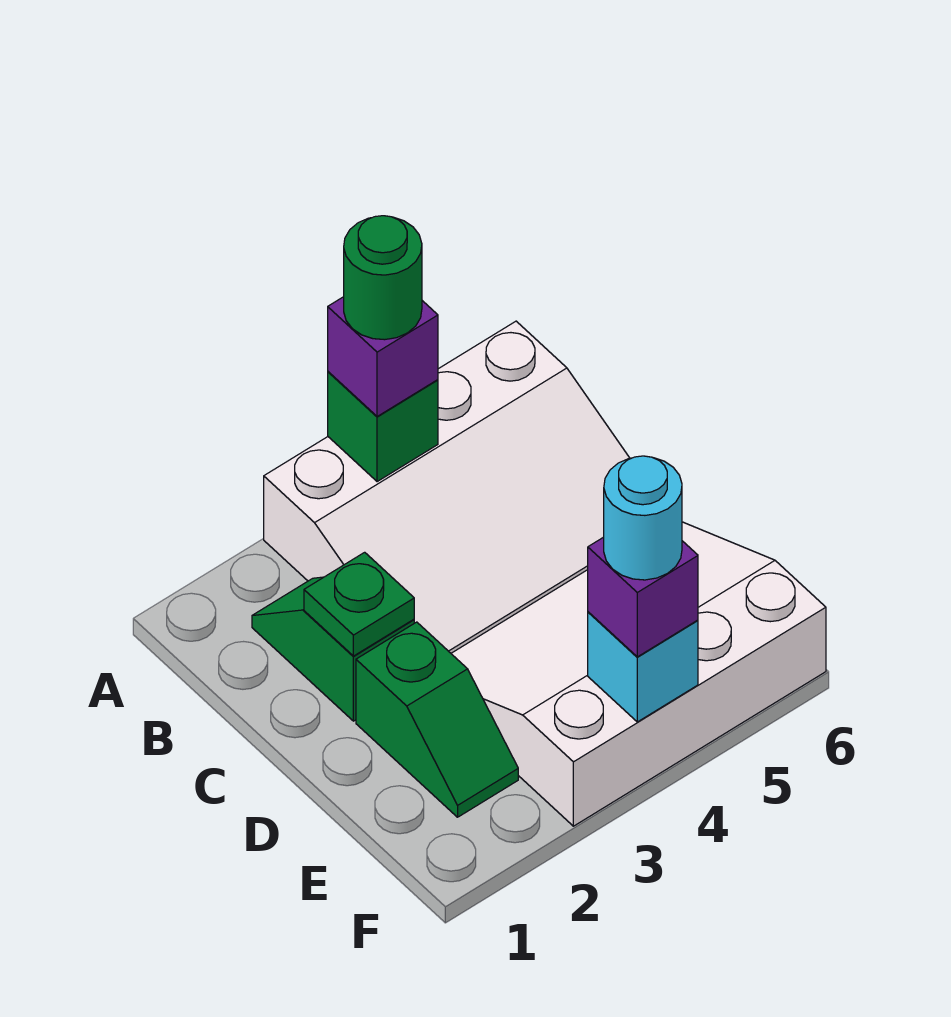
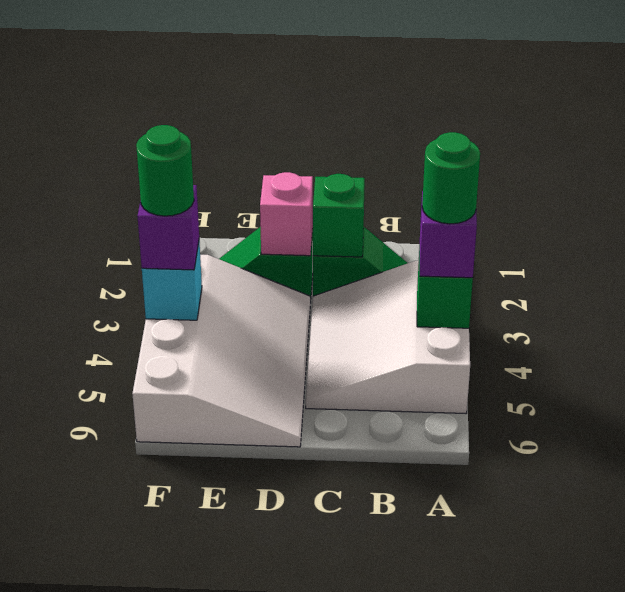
white slope A3:C6 level 1 top A -> white slope A3:C5 level 1 top A
green plate C2 level 2 -> green brick C2 level 2
none -> pink brick D2 level 2
cyan round brick F4 level 4 -> green round brick F4 level 4

